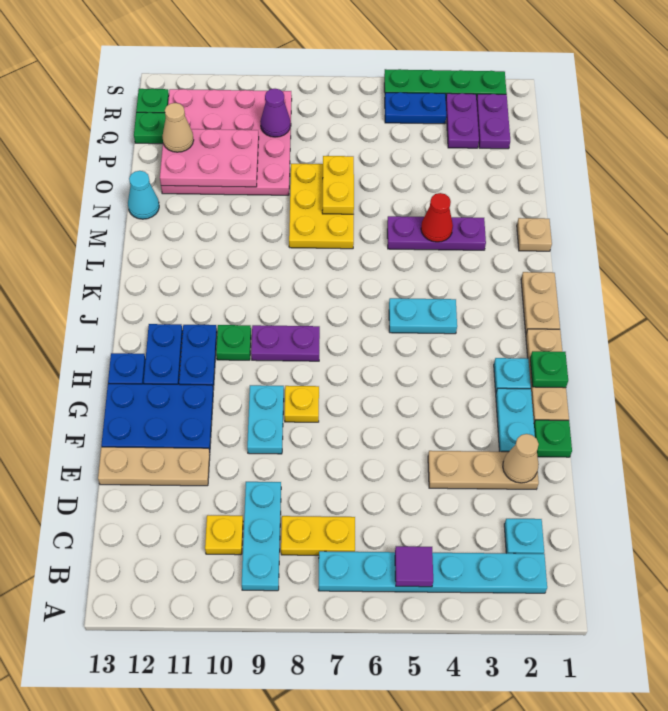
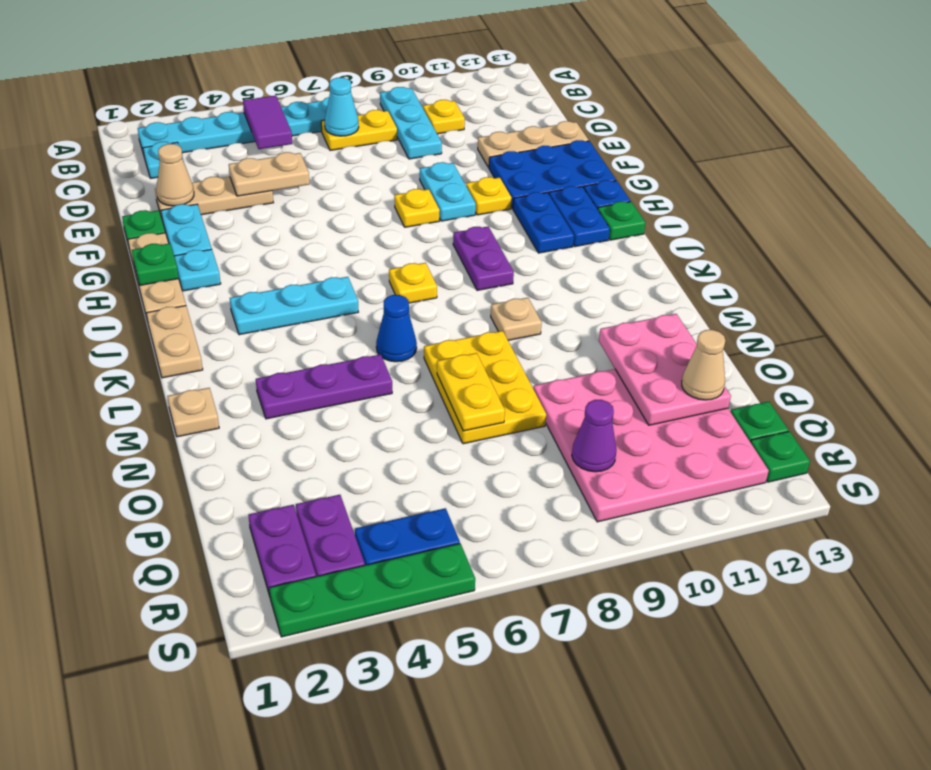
purple tile B5 level 2 -> purple tile B5:C5 level 2
none -> tan plate E4:E5 level 2
none -> yellow plate G10 level 1
purple plate I8:I9 level 1 -> purple plate I9:J9 level 1
green plate I10 level 1 -> green plate I13 level 1
cyan plate J4:J5 level 1 -> cyan plate J3:J5 level 1
none -> yellow plate J7 level 1
none -> blue cone L6 level 1
none -> tan plate L9 level 1
red cone M4 level 2 -> none
cyan cone N13 level 1 -> cyan cone C7 level 2
pink plate O10:P12 level 2 -> pink plate N11:P12 level 2

